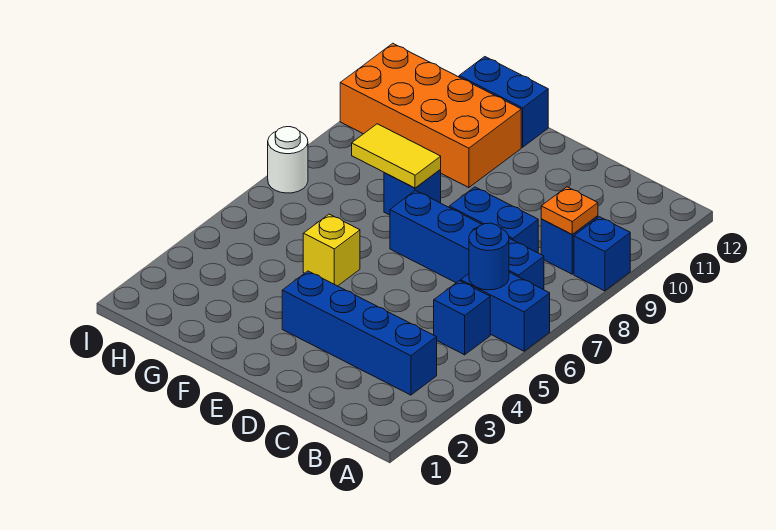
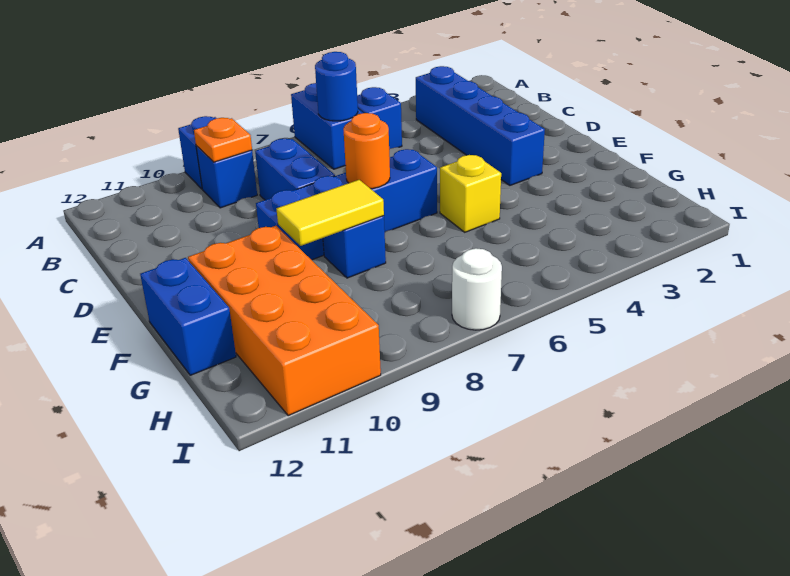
blue brick B7:E7 level 1 -> blue brick E6:E9 level 1
none -> orange round brick E7 level 2
yellow tile F8:G8 level 2 -> yellow tile F8:F9 level 2

